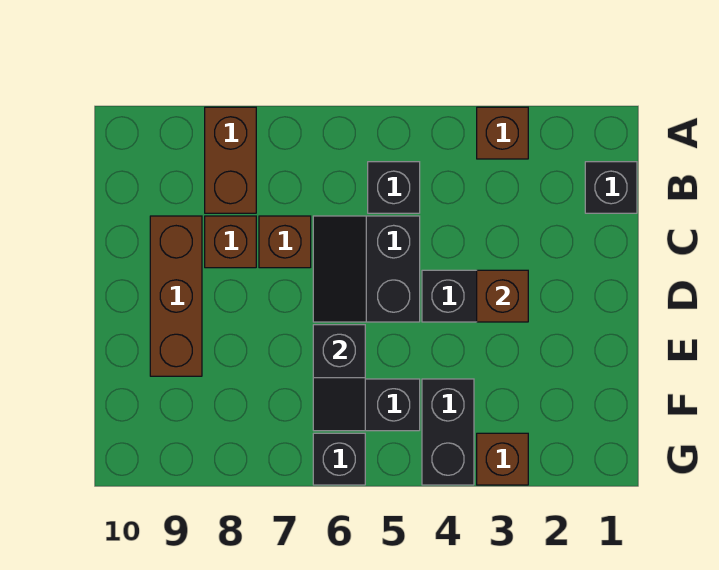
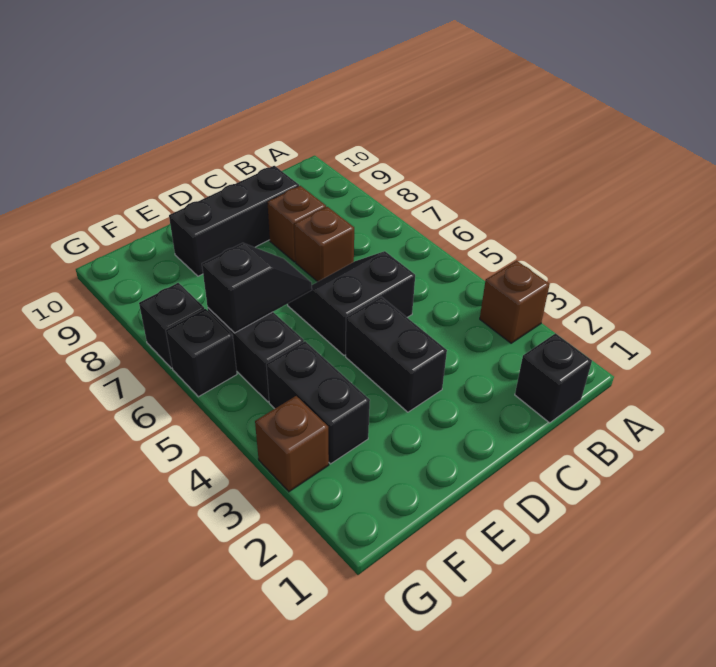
brown brick A8:B8 level 1 -> none
black brick B5 level 1 -> black brick G7 level 1
brown brick C9:E9 level 1 -> black brick C9:E9 level 1
brown brick D3 level 2 -> none
black slope E6:F6 level 2 top E -> black slope E6:F6 level 2 top F
black brick F4:G4 level 1 -> black brick F3:F4 level 1

